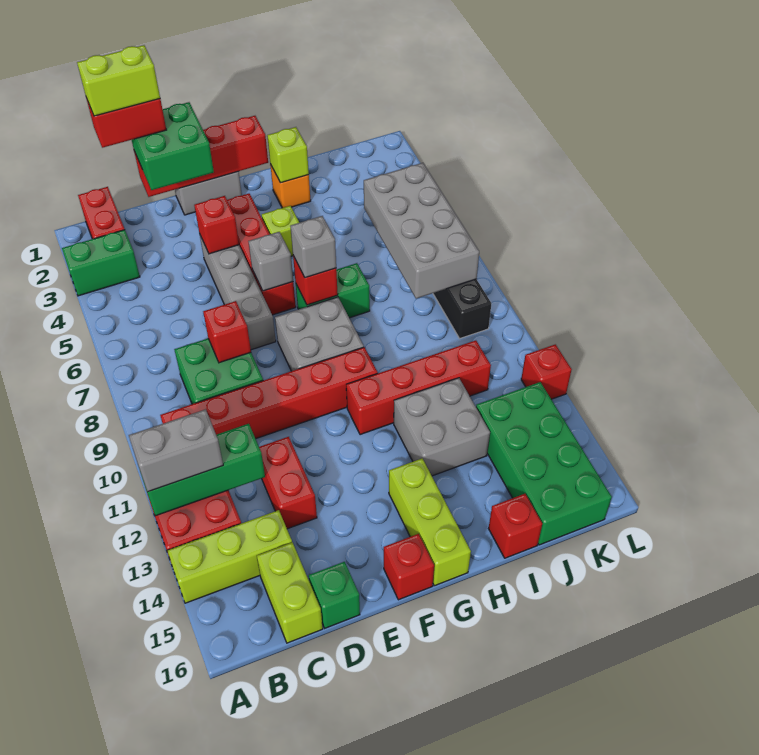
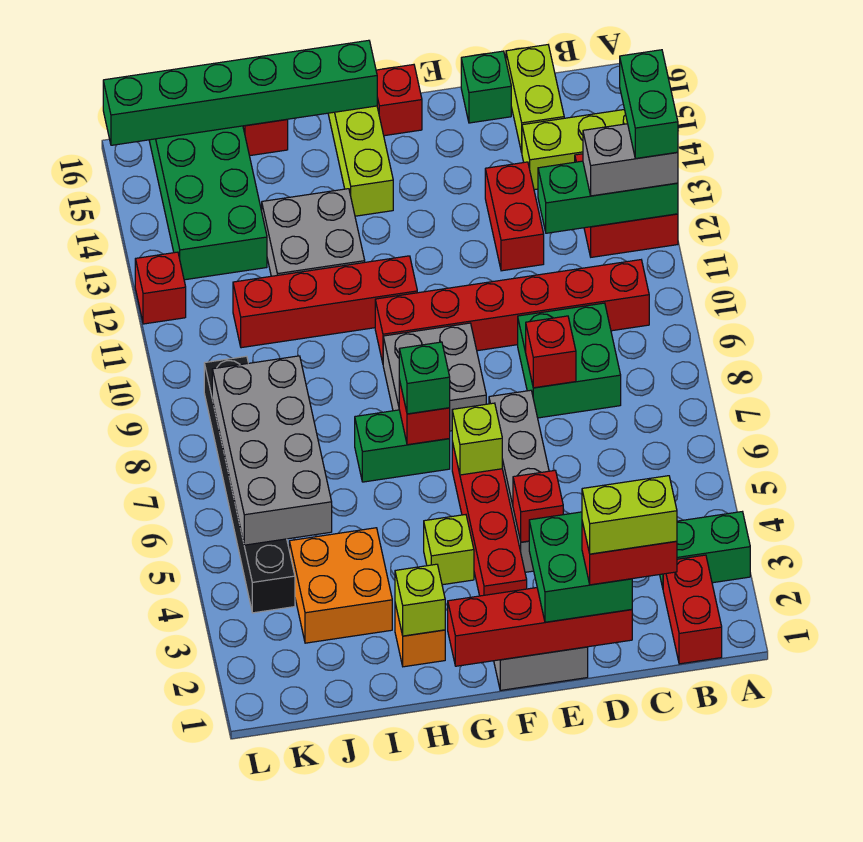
none -> green brick A12:A13 level 4
grey brick F6 level 2 -> lime brick F6 level 2
grey brick G7 level 3 -> green brick G7 level 3
none -> green brick G16:L16 level 2
none -> orange brick I3:J4 level 1

